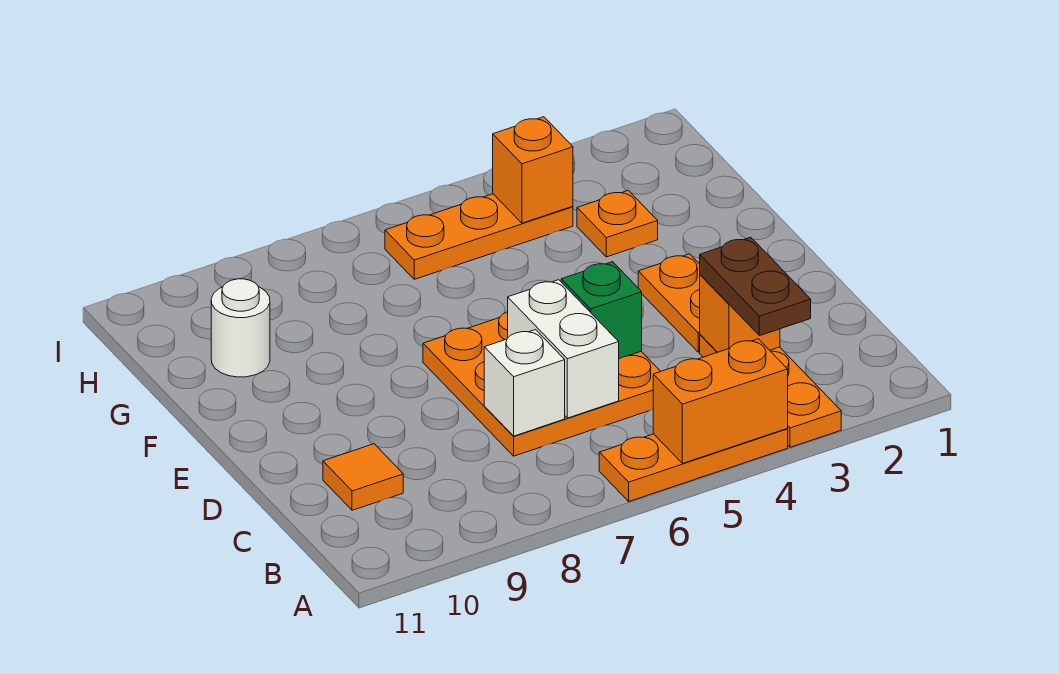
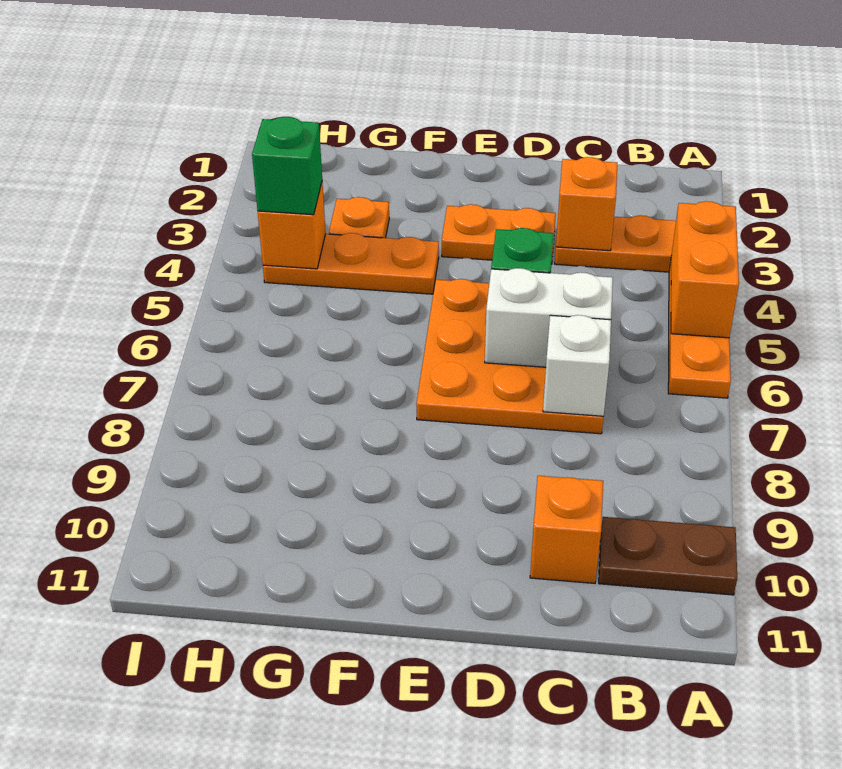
brown plate B3:C3 level 3 -> brown plate A10:B10 level 1
orange tile C10 level 1 -> orange brick C10 level 1
white round brick G10 level 1 -> none
orange plate H4:H6 level 1 -> orange plate F4:H4 level 1
none -> green brick H4 level 3

